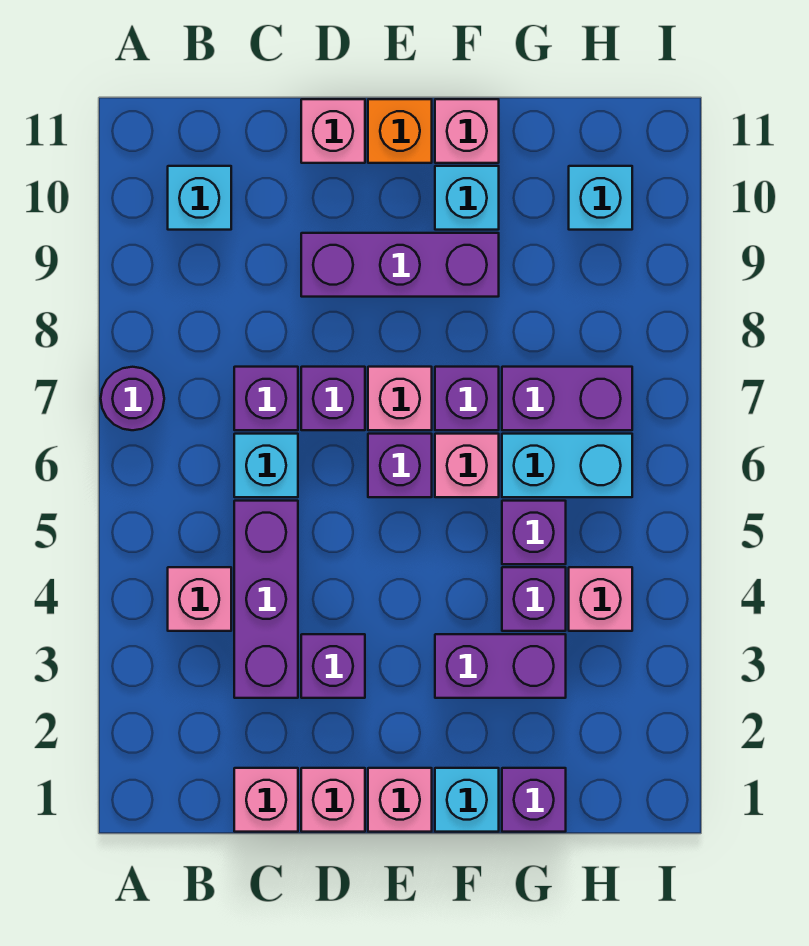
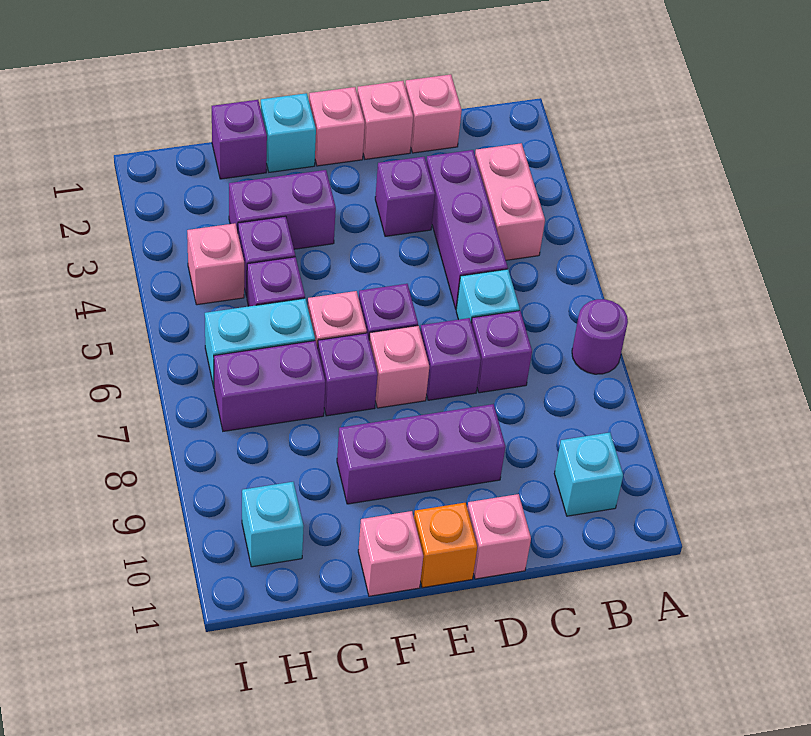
pink brick B4 level 1 -> pink brick B3:B4 level 1
cyan brick F10 level 1 -> none

